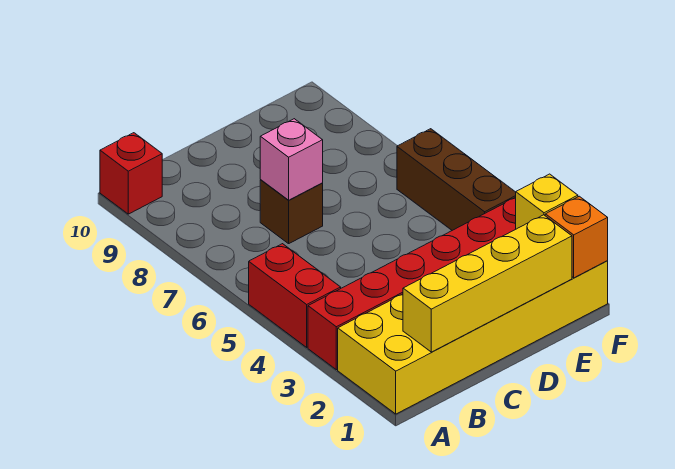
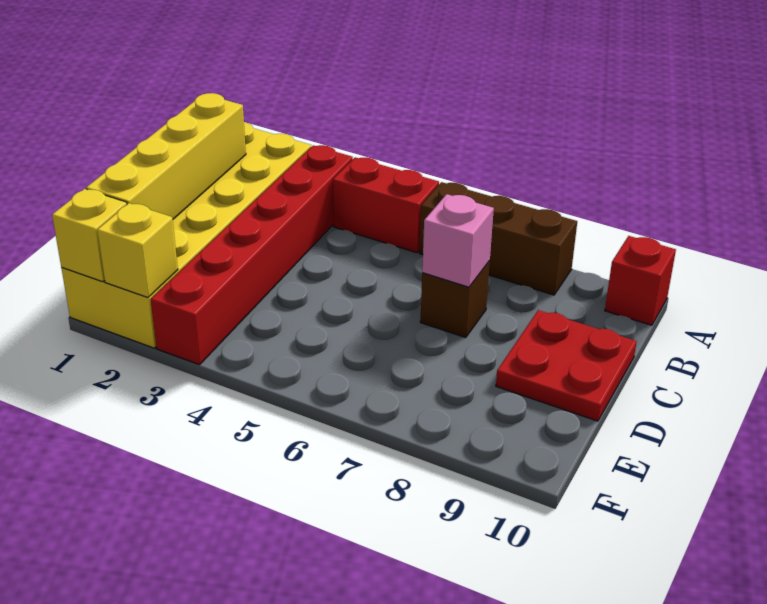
none -> red plate C9:D10 level 1
orange brick F1 level 2 -> yellow brick F1 level 2
brown brick F4:F6 level 1 -> brown brick A6:A8 level 1

